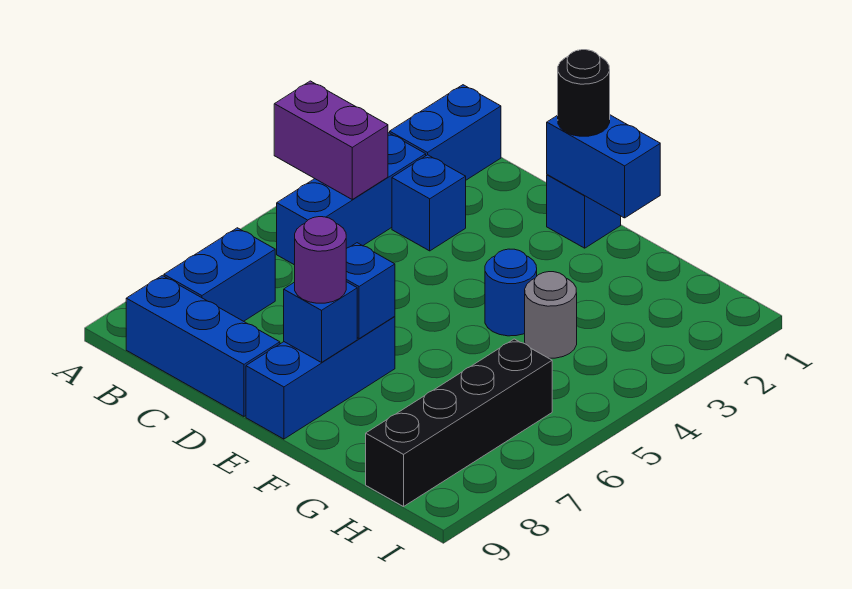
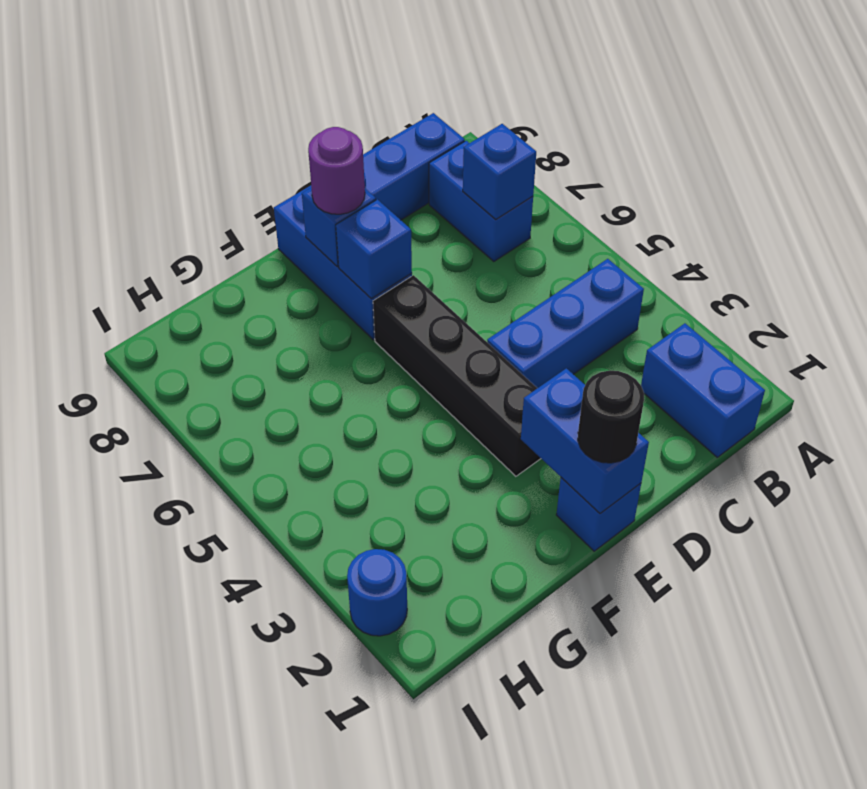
purple brick A4:B4 level 2 -> none
blue brick B3:B5 level 1 -> blue brick B4:D4 level 1
blue brick C3 level 1 -> blue brick B7 level 2
blue brick E1:F1 level 2 -> blue brick E1:E2 level 2
blue round brick F4 level 1 -> blue round brick I2 level 1
grey round brick G4 level 1 -> none
black brick H6:H9 level 1 -> black brick E3:E6 level 1

